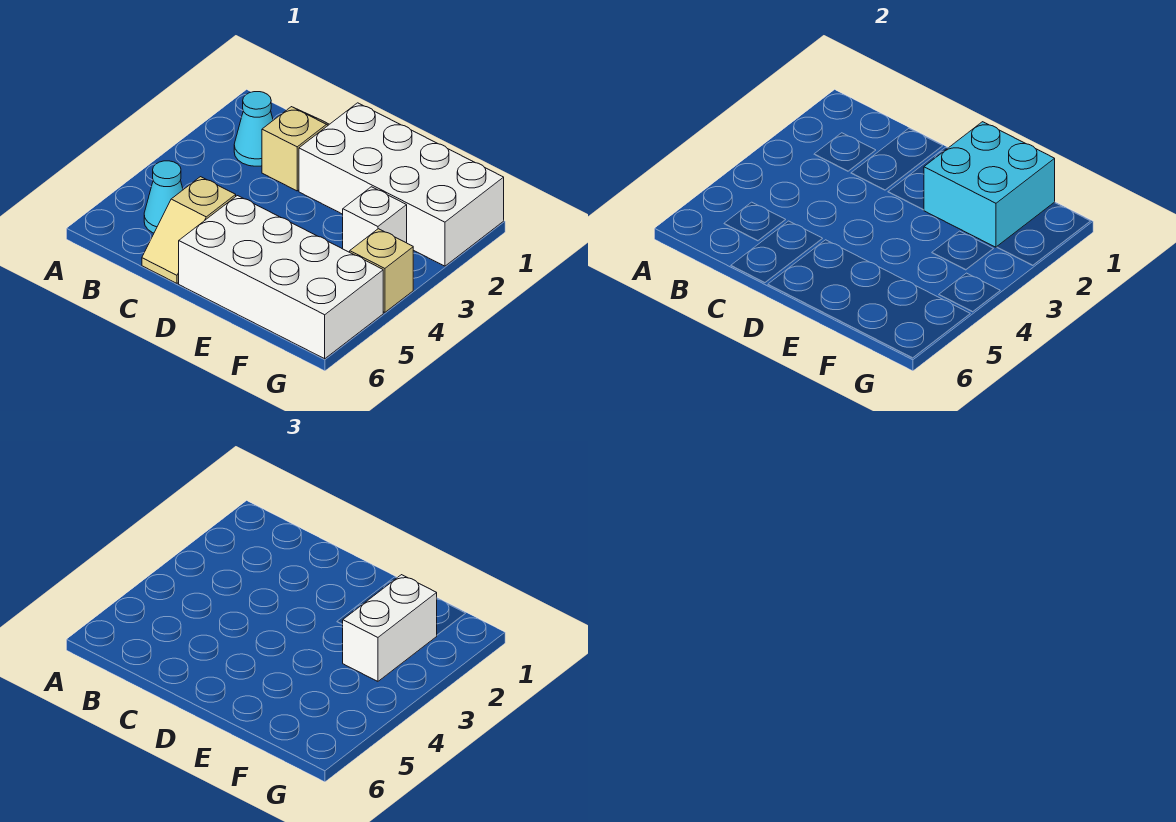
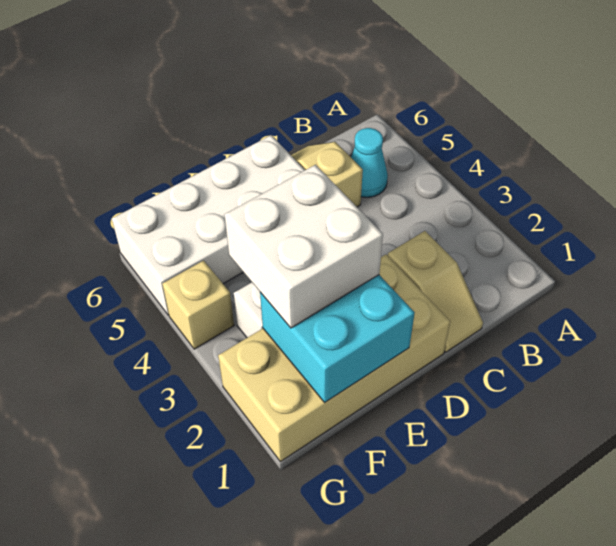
cyan cone B2 level 1 -> none
white brick D1:G2 level 1 -> tan brick D1:G2 level 1
white brick F2:F3 level 3 -> white brick E2:F3 level 3

